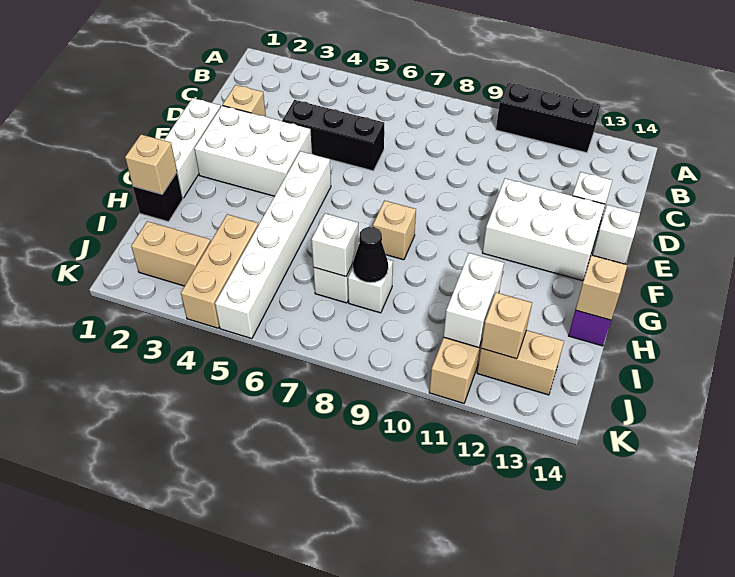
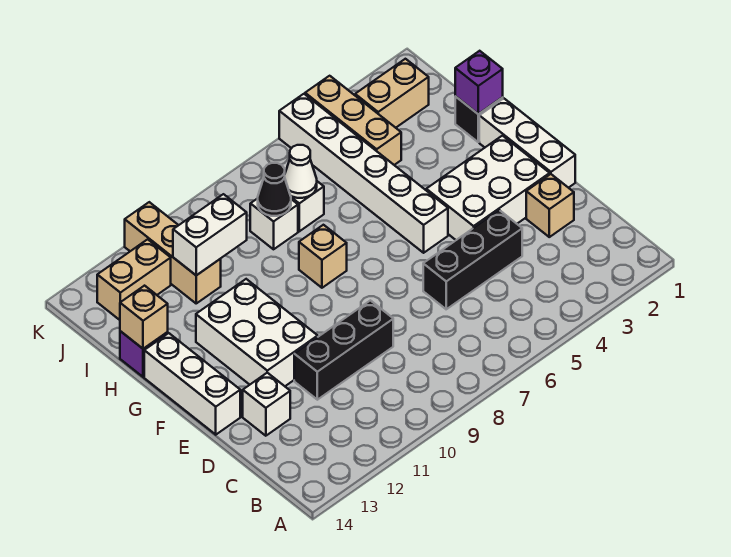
black brick A10:A12 level 1 -> black brick D9:D11 level 1
white brick E11:F13 level 1 -> white brick E11:G12 level 1
white brick E14 level 1 -> white brick E14:G14 level 1
tan brick H1 level 2 -> purple brick H1 level 2
white brick I7 level 2 -> white cone I7 level 2
white brick I11:J11 level 2 -> white brick I10:I11 level 2
tan brick J12 level 2 -> none

